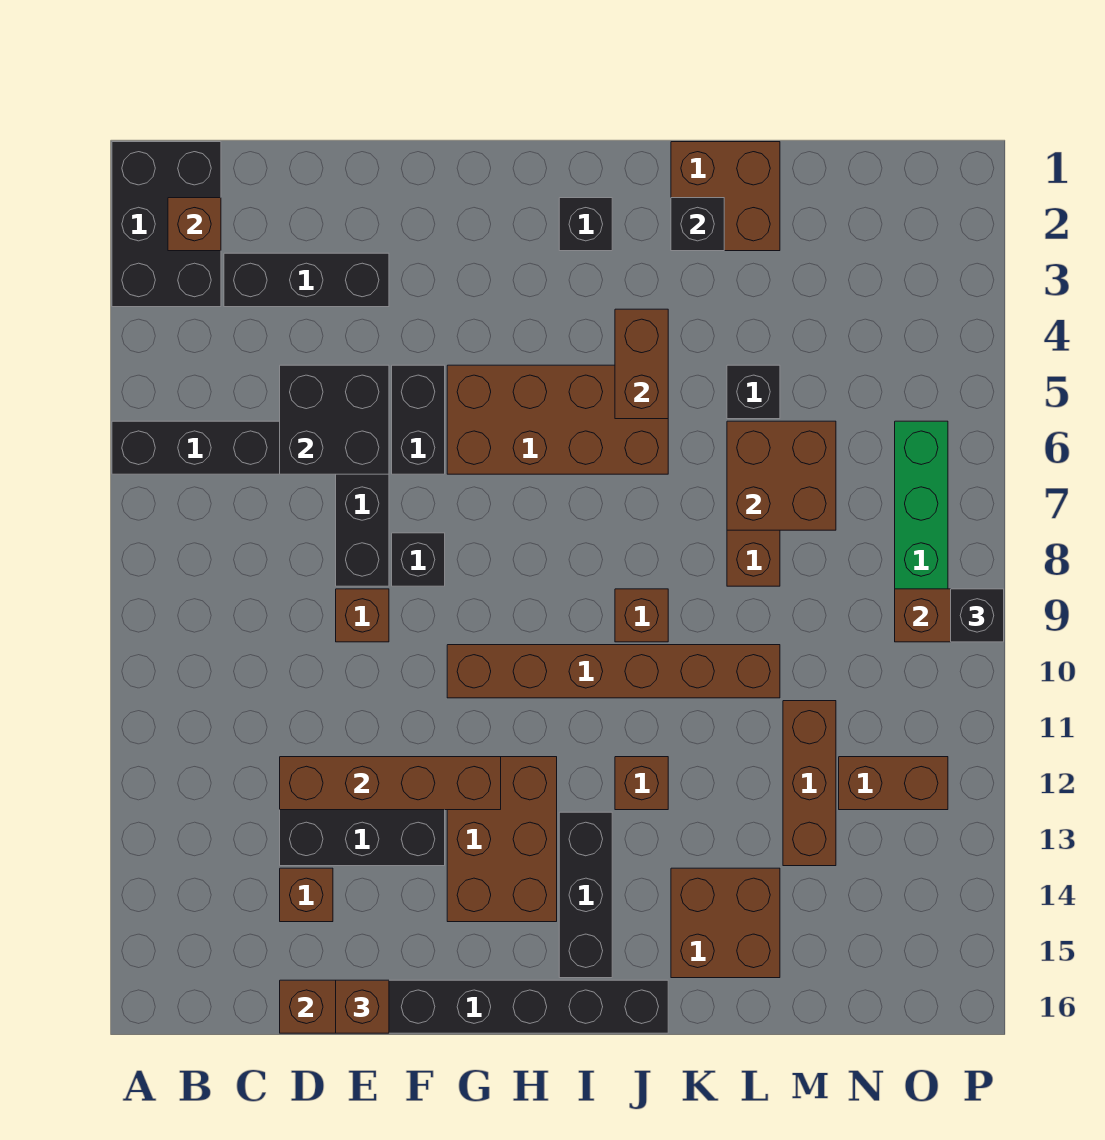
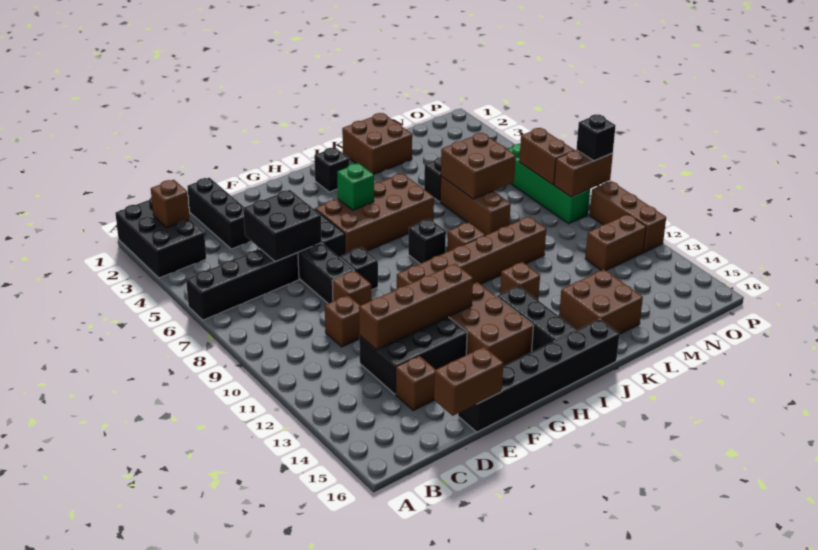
black brick C3:E3 level 1 -> black brick D1:D3 level 1
brown brick E16 level 3 -> brown brick D10 level 1
none -> green brick H5 level 2
brown brick J4:J5 level 2 -> brown brick O7:O8 level 2
black brick K2 level 2 -> black brick I8 level 1
brown brick M11:M13 level 1 -> brown brick P10:P12 level 1

